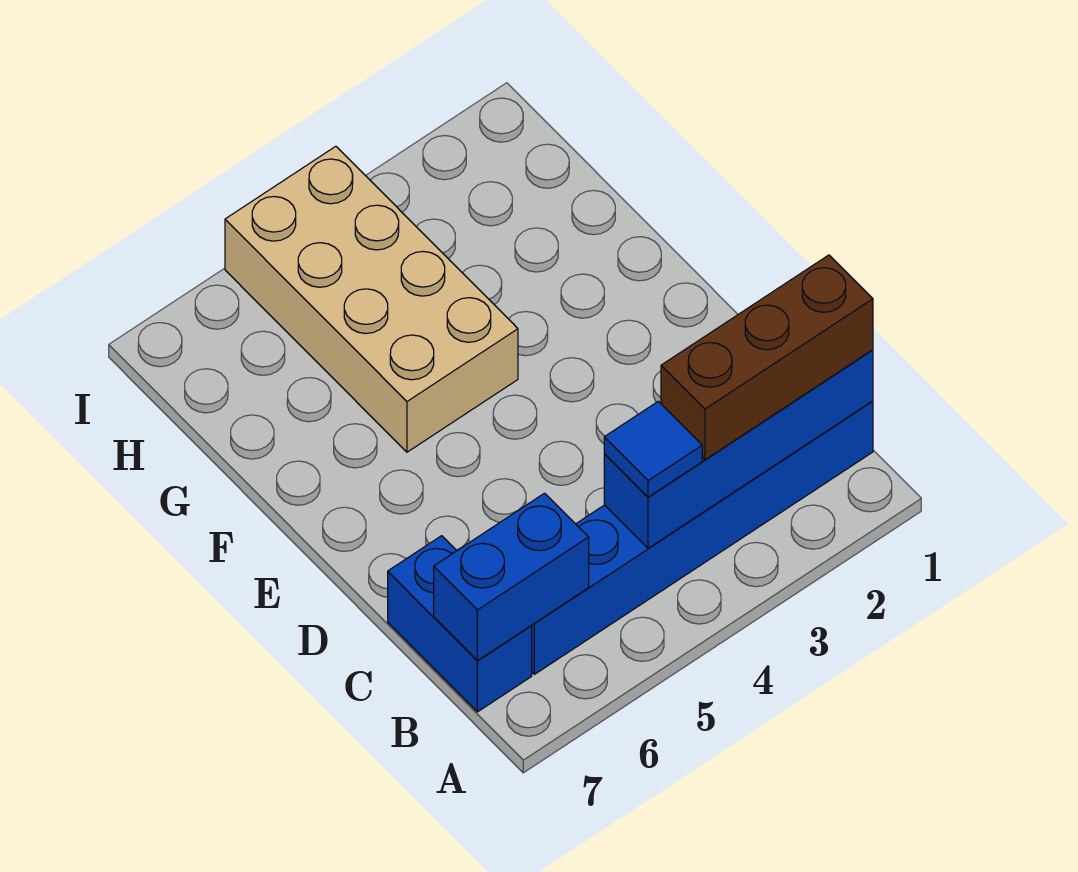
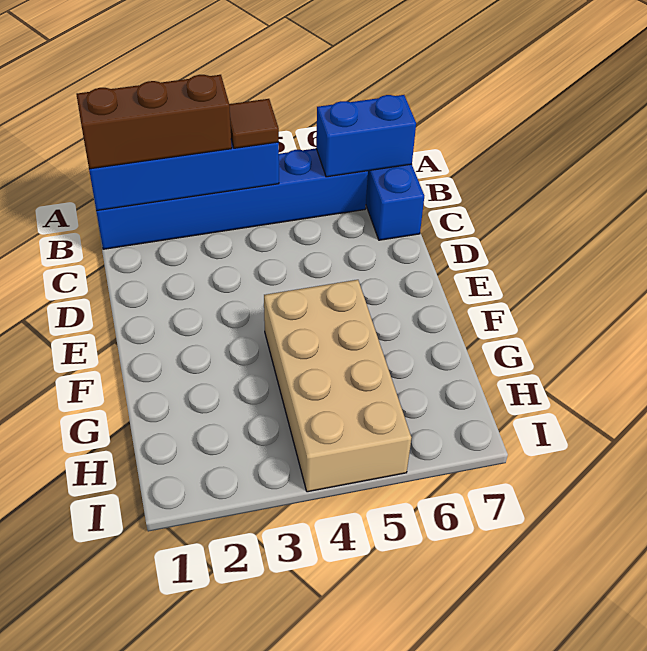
blue tile B4 level 3 -> brown tile B4 level 3

